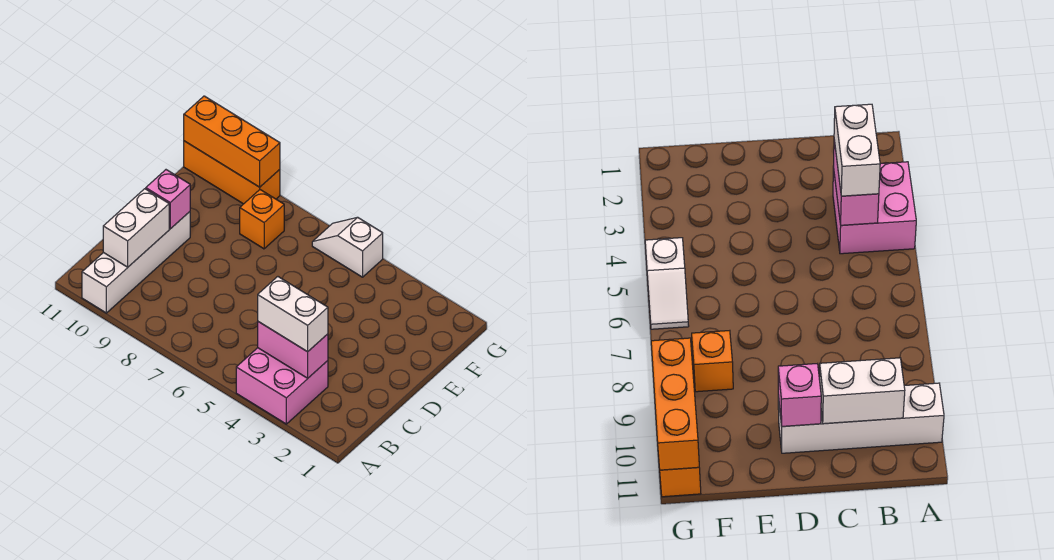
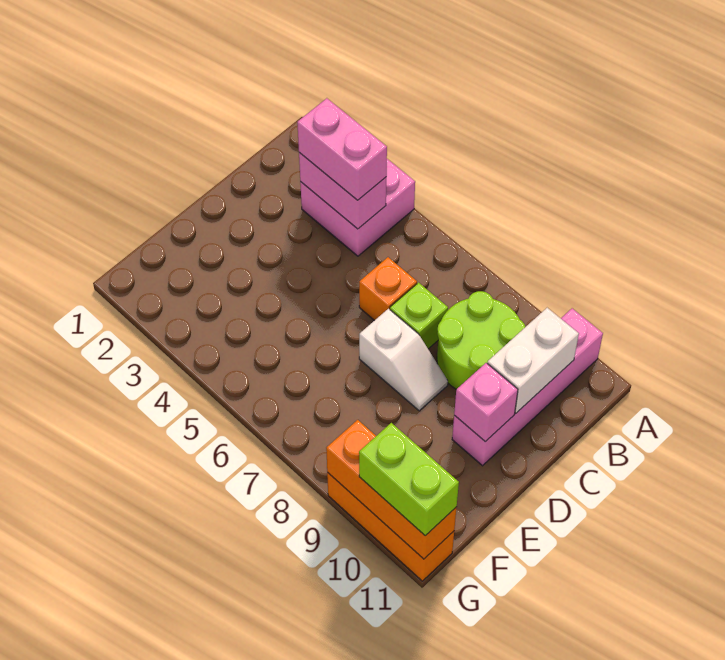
white brick A10:D10 level 1 -> pink brick A10:D10 level 1
white brick B3:B4 level 3 -> pink brick B3:B4 level 3
none -> lime round brick B8:C9 level 1
none -> lime brick C7 level 1
orange brick F8 level 1 -> orange brick C6 level 1
white slope G5:G6 level 1 top 5 -> white slope D7:D8 level 1 top 7
none -> lime brick G10:G11 level 3

